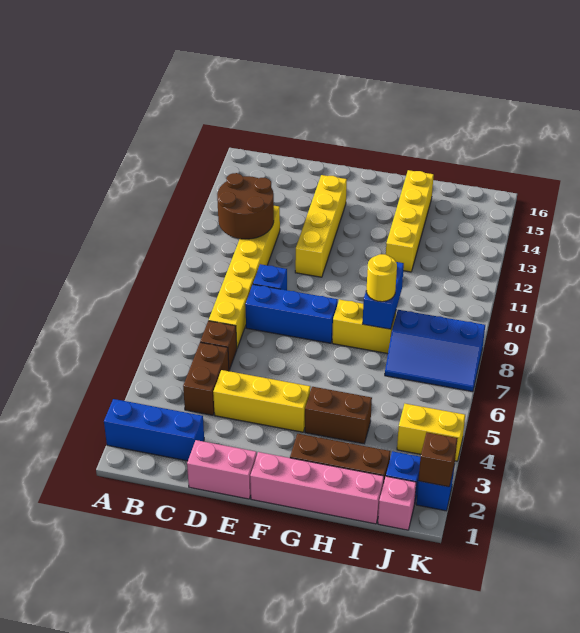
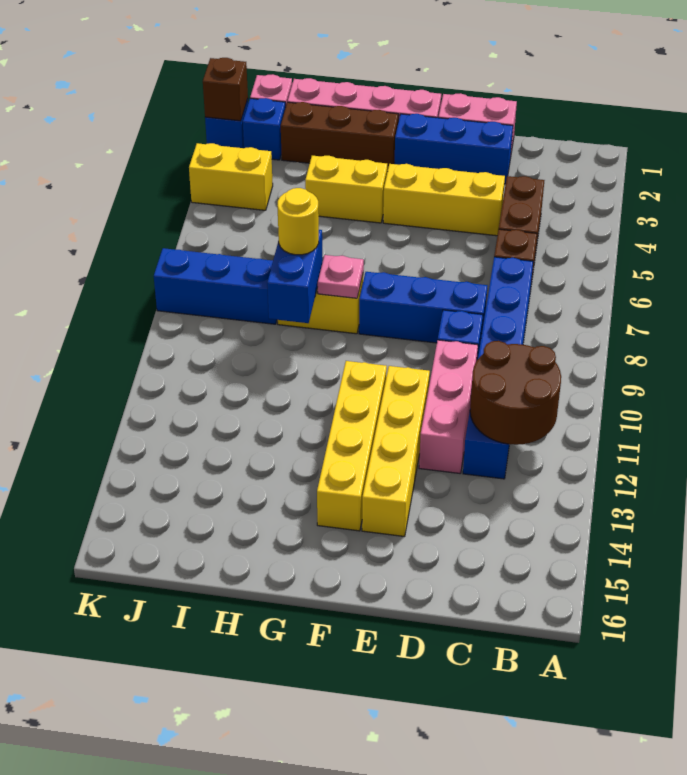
blue brick A2:C2 level 1 -> blue brick D2:F2 level 1
yellow brick C7:C12 level 1 -> blue brick C7:C12 level 1
none -> pink brick D10:D12 level 1
brown brick G4:H4 level 1 -> yellow brick G4:H4 level 1
none -> pink plate G8 level 2
yellow brick H12:H15 level 1 -> yellow brick F11:F14 level 1

